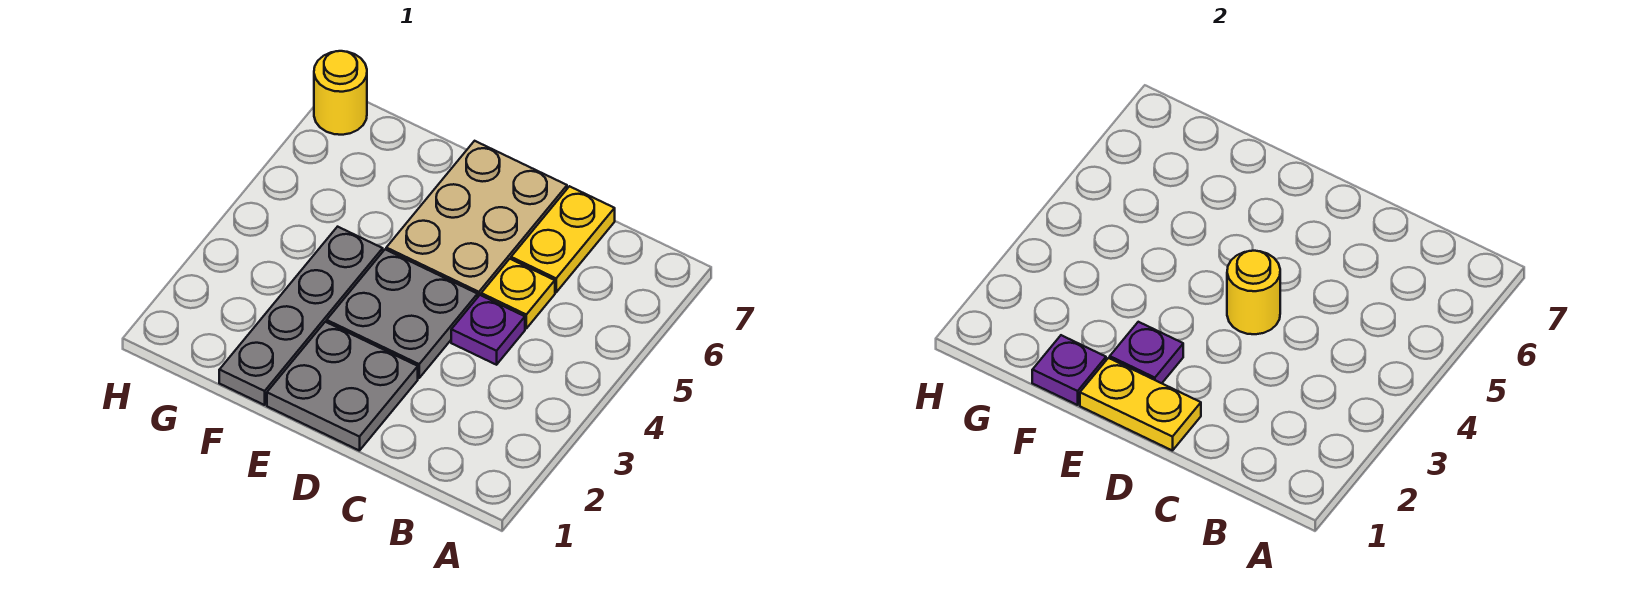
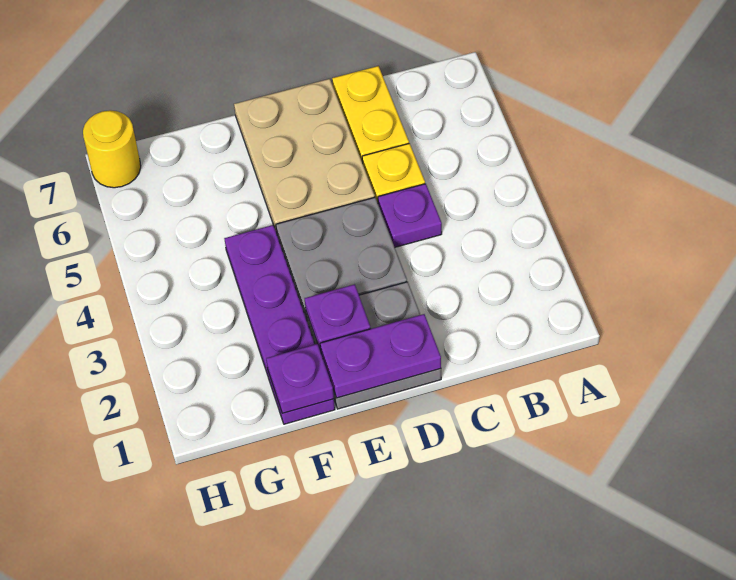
yellow plate D1:E1 level 2 -> purple plate D1:E1 level 2
yellow round brick D4 level 2 -> none
grey plate F1:F4 level 1 -> purple plate F1:F4 level 1

